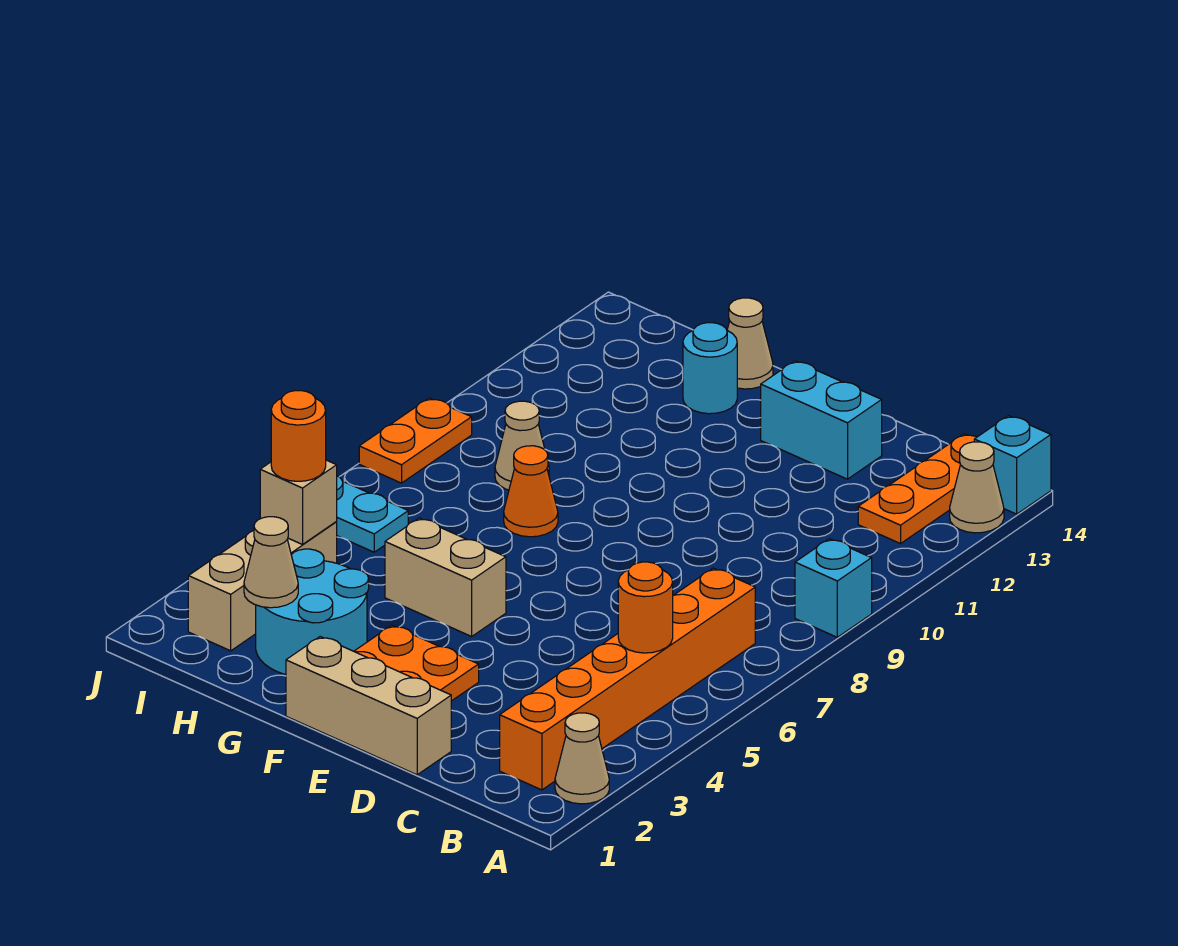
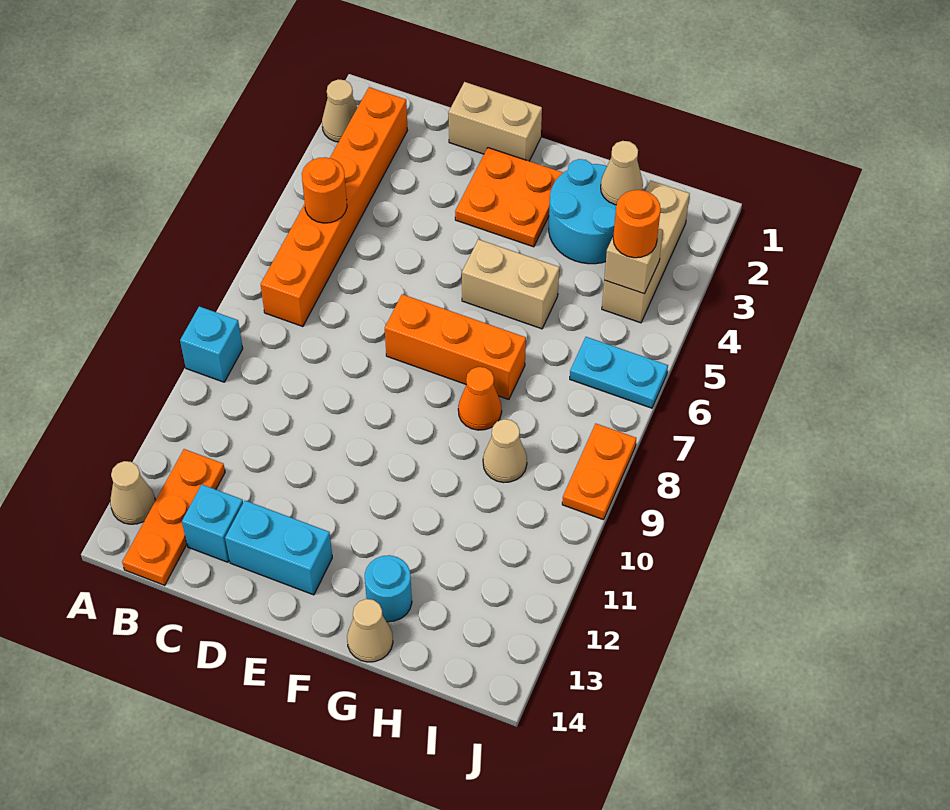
cyan brick A14 level 1 -> cyan brick C13 level 1
tan brick D1:F1 level 1 -> tan brick D1:E1 level 1
none -> orange brick E7:G7 level 1

